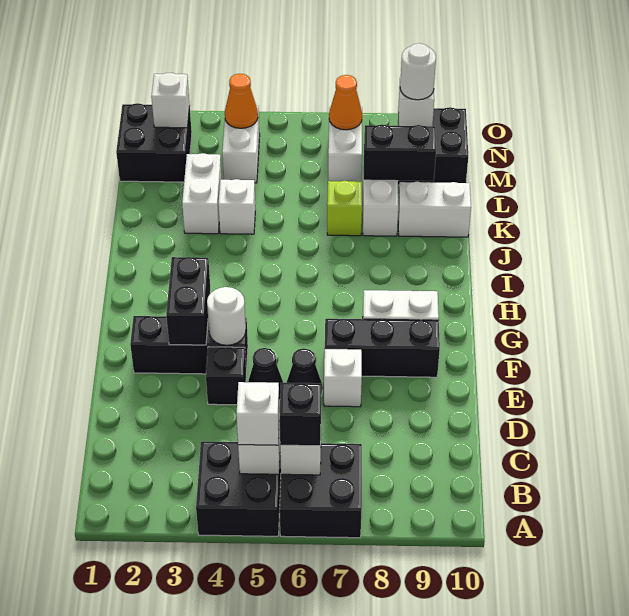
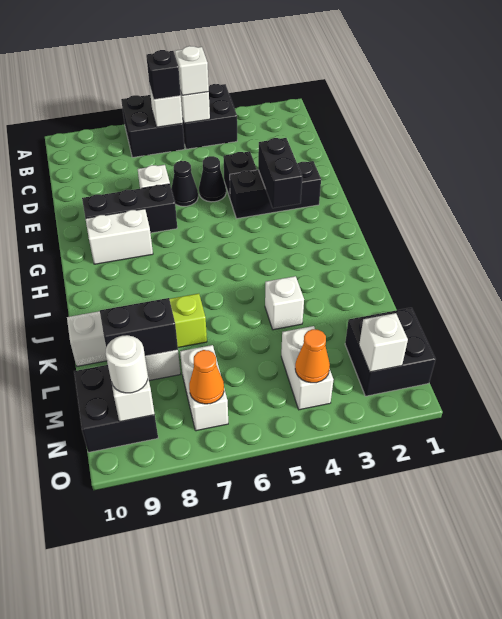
white round brick F4 level 2 -> none
white brick K3:L3 level 1 -> none

